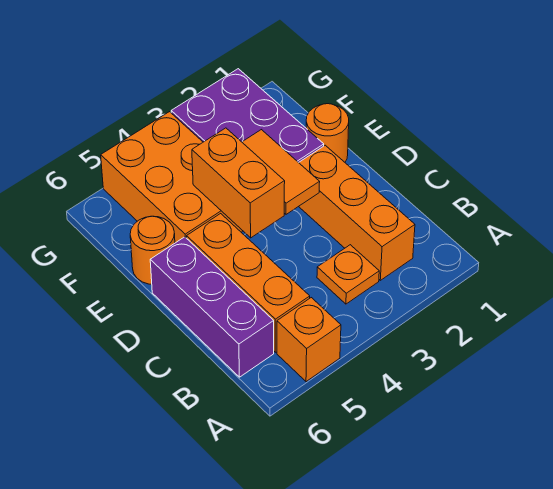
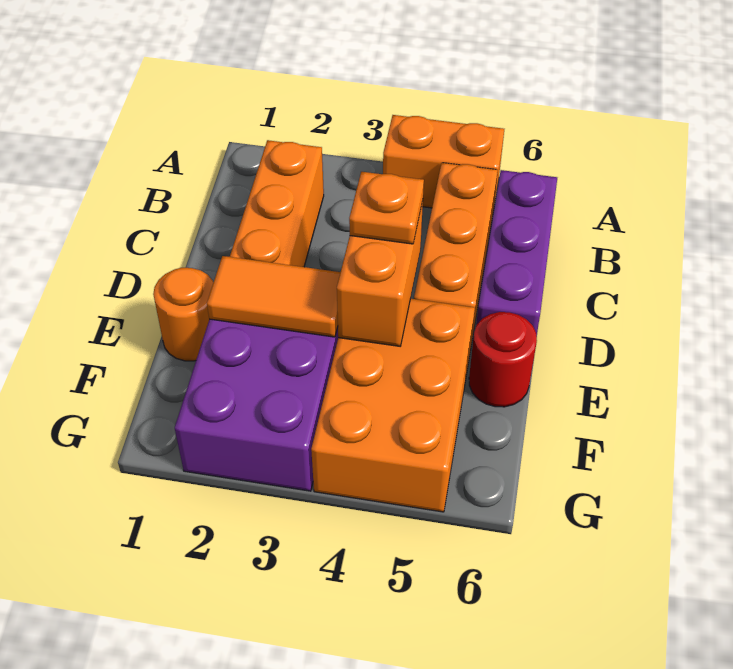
orange brick A5 level 1 -> orange brick A4:A5 level 1
orange plate B3 level 1 -> orange plate D4 level 3
orange tile D3:E3 level 2 -> orange tile E2:E3 level 2
orange round brick E6 level 1 -> red round brick E6 level 1

